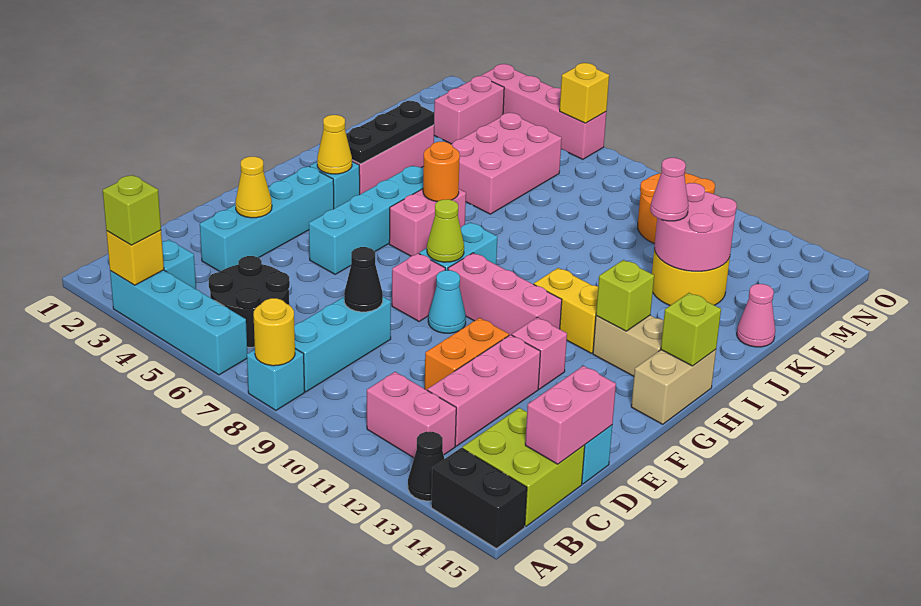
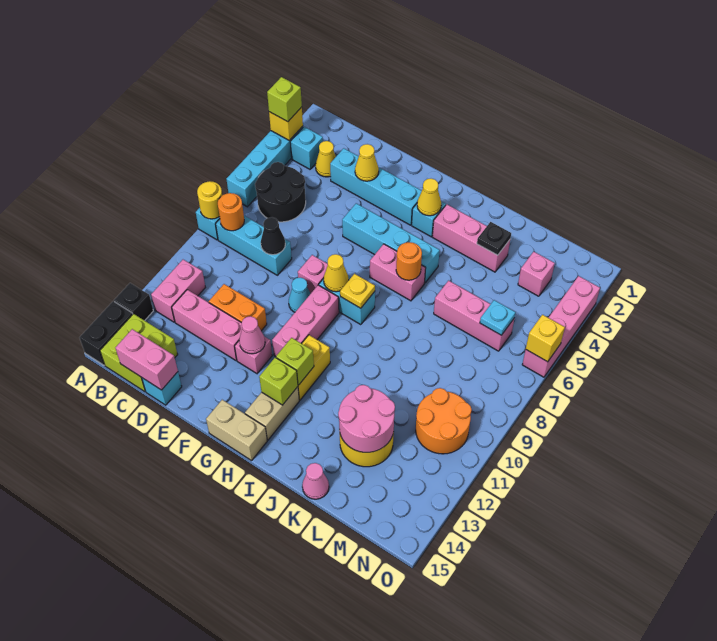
black cone A13 level 1 -> black brick A13 level 1
none -> orange round brick B8 level 2
none -> yellow cone C3 level 1
lime cone G8 level 2 -> yellow cone G8 level 2
none -> yellow plate H8 level 2
lime brick H15 level 2 -> lime brick H12 level 2
black plate I3:K3 level 2 -> black plate K3 level 2
pink brick K5:M6 level 1 -> pink brick K6:M6 level 1
pink cone K12 level 3 -> pink cone F12 level 2
pink brick M3:N3 level 1 -> pink brick M3 level 1
none -> cyan plate M6 level 2

